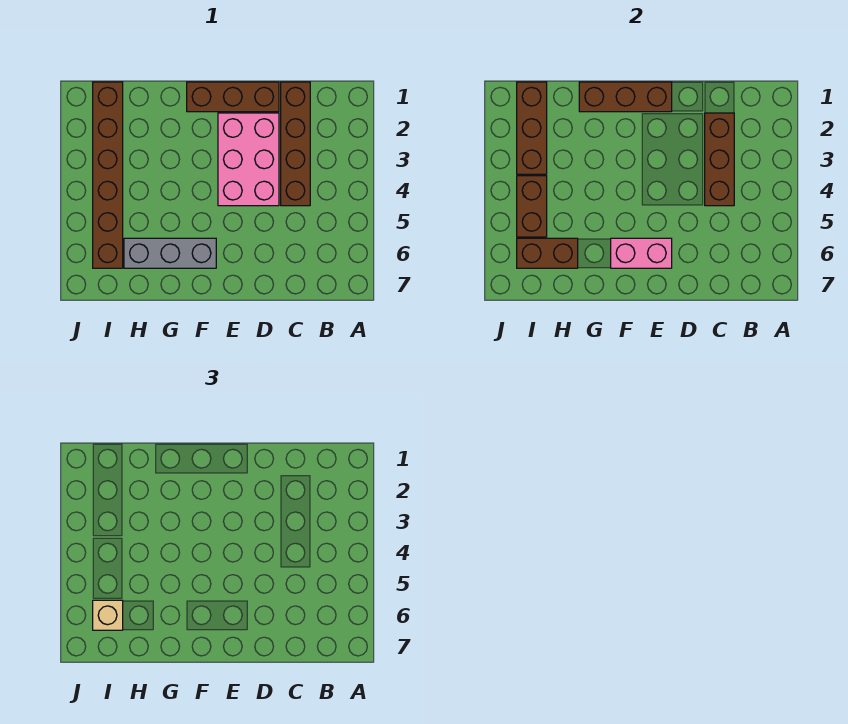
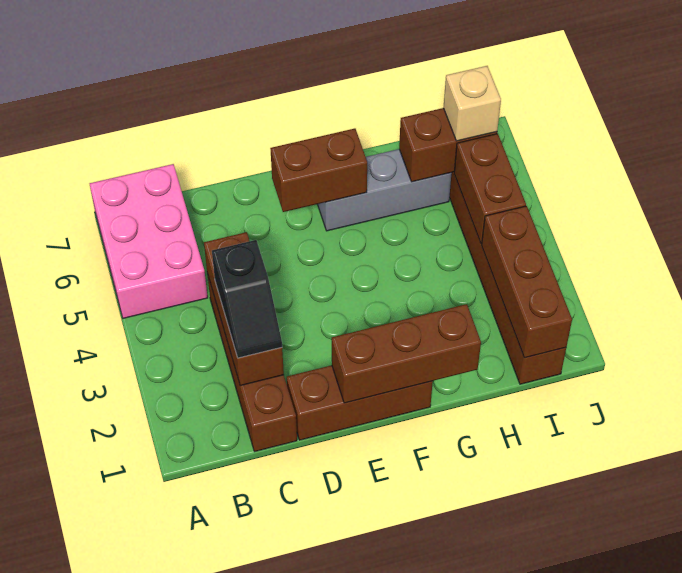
none -> black slope C2:C3 level 3 top 3
pink brick D2:E4 level 1 -> pink brick A5:B7 level 1
pink brick E6:F6 level 2 -> brown brick E6:F6 level 2

